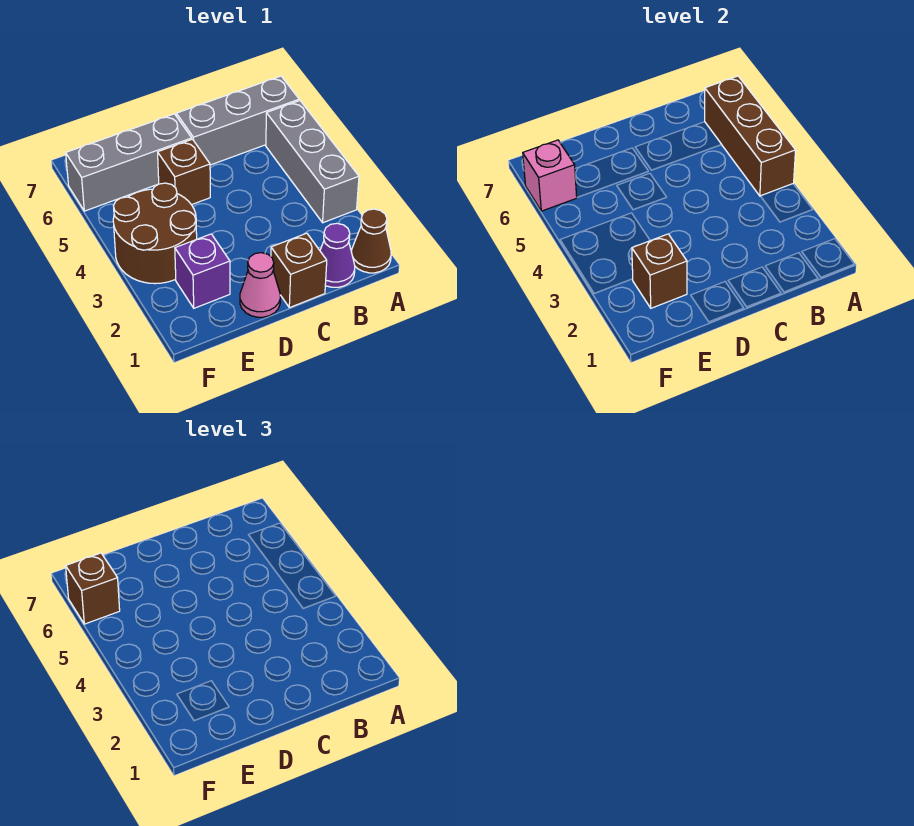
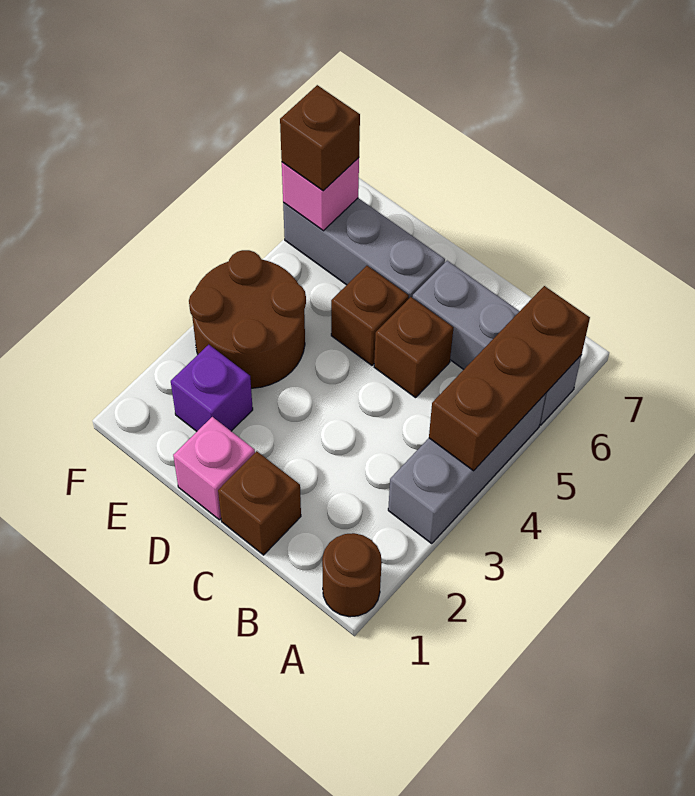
brown cone A1 level 1 -> brown round brick A1 level 1
purple cone B1 level 1 -> none
pink cone D1 level 1 -> pink brick D1 level 1
brown brick E2 level 2 -> brown brick C5 level 1

